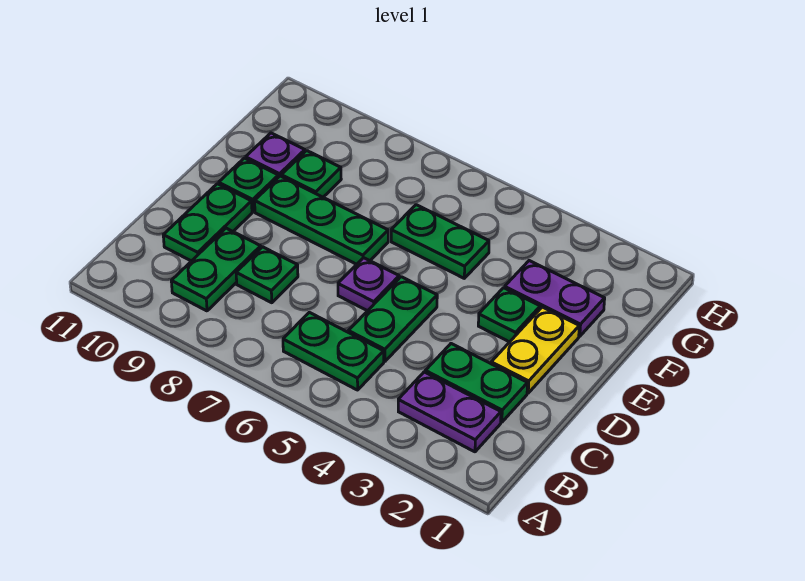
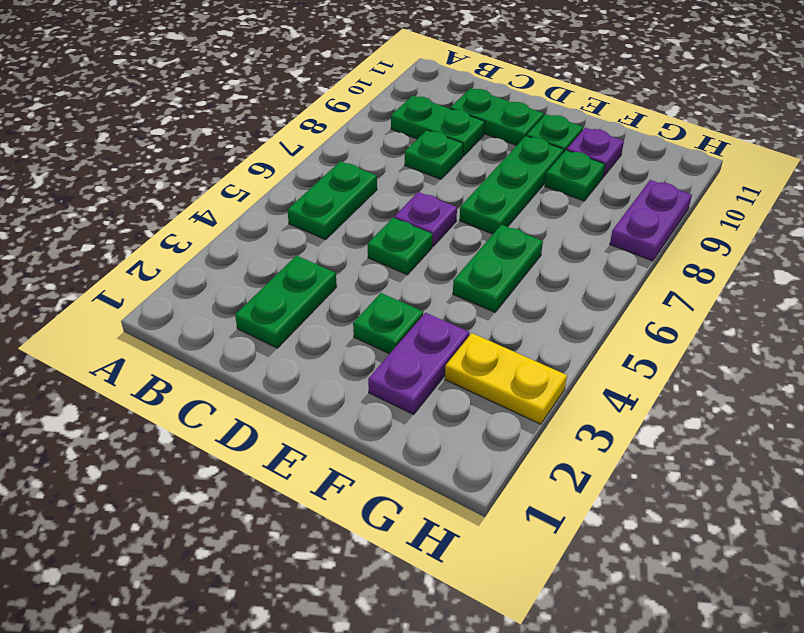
purple plate B2:B3 level 1 -> purple plate H8:H9 level 1
green plate C5:D5 level 1 -> green plate D5 level 1
yellow plate D2:E2 level 1 -> yellow plate G3:H3 level 1

